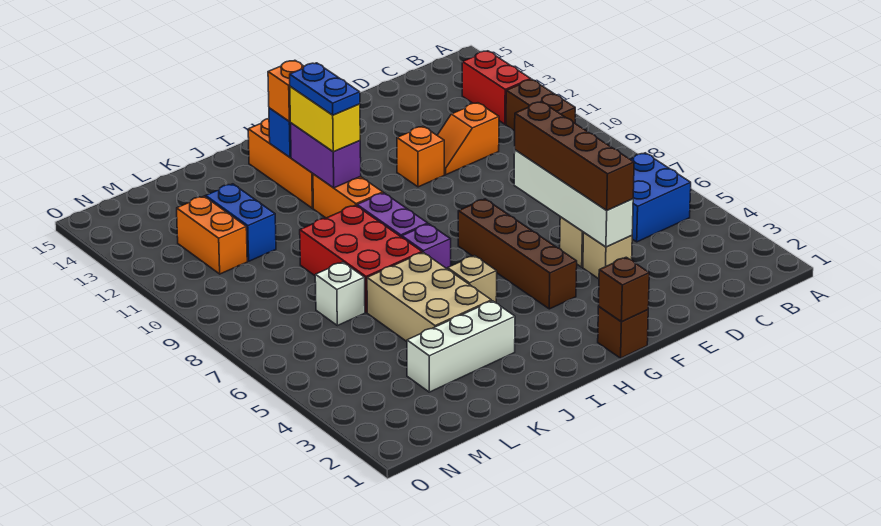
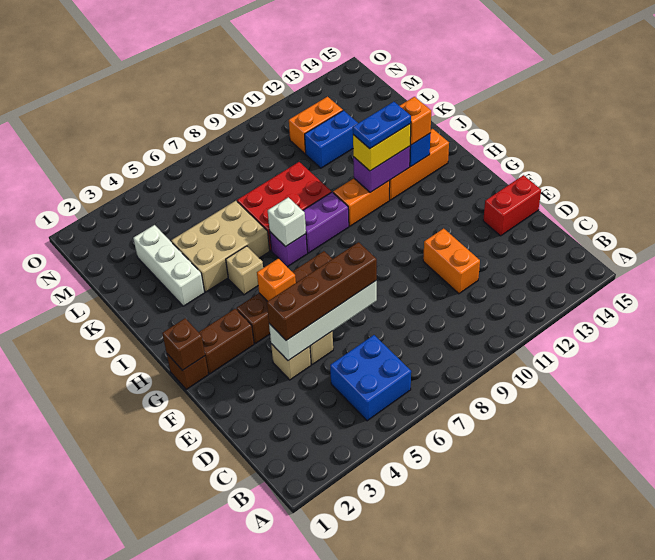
brown brick B10:B11 level 1 -> brown brick G2:G3 level 1
red brick B12:B13 level 1 -> red brick E14:E15 level 1
orange slope D11:E11 level 1 top D -> orange brick D11:E11 level 1
orange brick F11 level 1 -> orange brick G5 level 2
white brick L7 level 1 -> white brick I7 level 2

